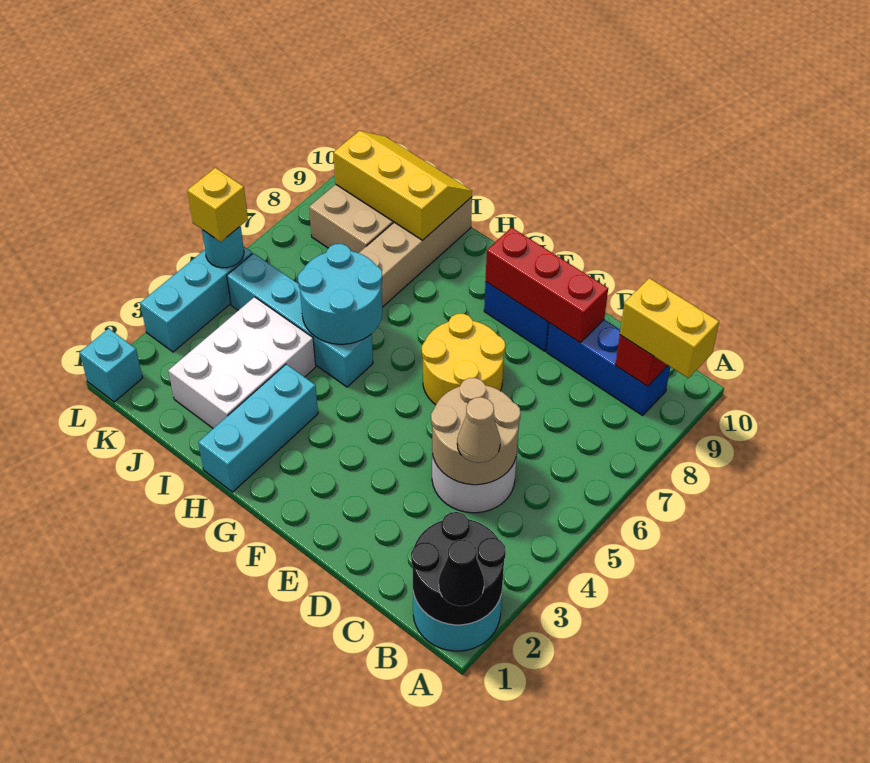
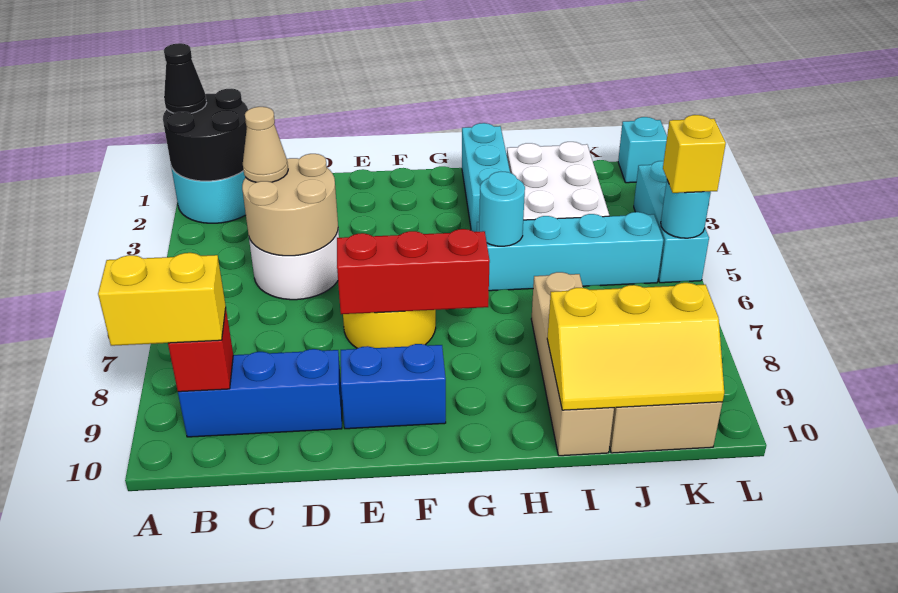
red brick D9:F9 level 2 -> red brick E7:G7 level 2
cyan round brick H5:I6 level 2 -> cyan round brick H5 level 2

